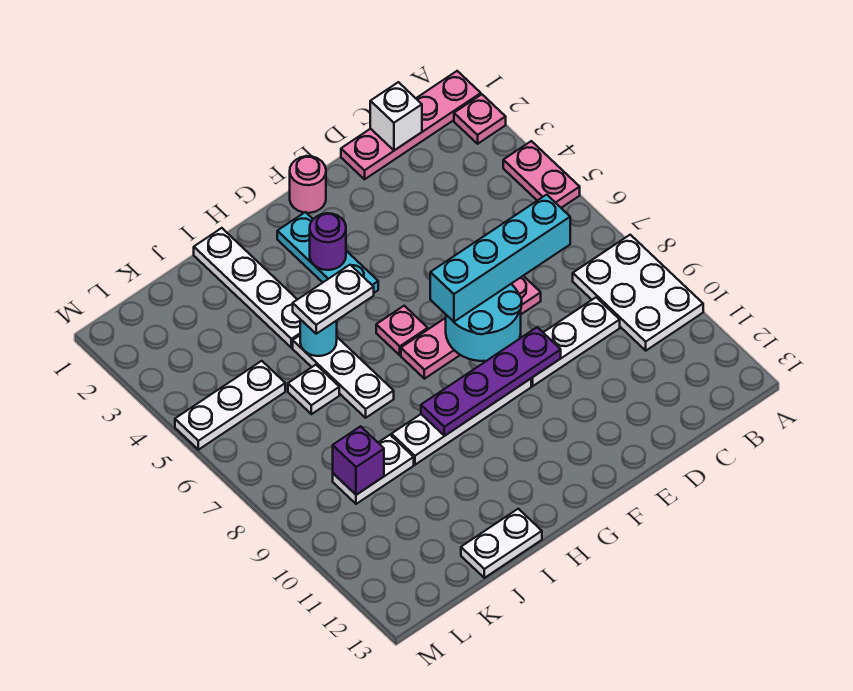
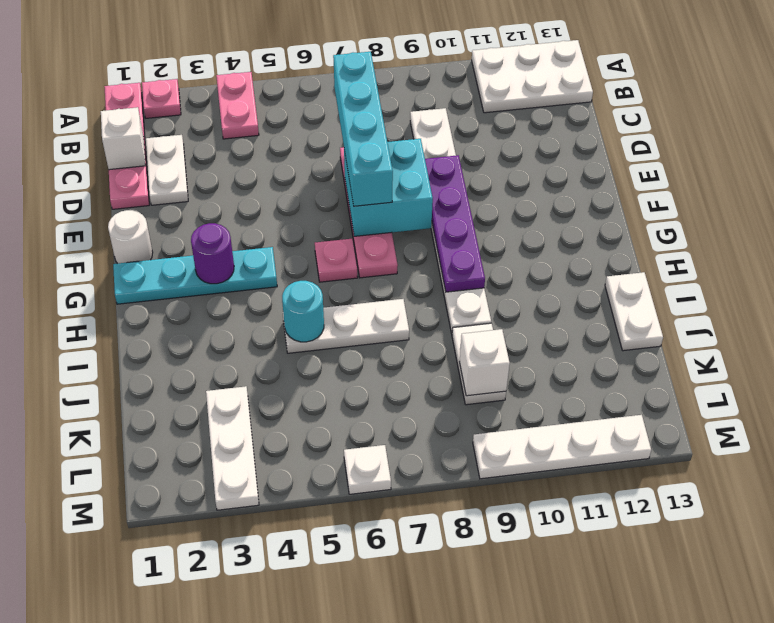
pink plate A4:A5 level 1 -> pink plate A4:B4 level 1
white plate A8:B10 level 1 -> white plate A11:B13 level 1
cyan round brick E7:F8 level 2 -> cyan brick E7:F8 level 2
pink round brick F1 level 1 -> white round brick F1 level 1
cyan plate G2:G4 level 1 -> cyan plate G1:G4 level 1
white plate H5:I5 level 3 -> white plate C2:D2 level 1
white plate I1:I4 level 1 -> white plate M9:M12 level 1
white plate J6 level 1 -> white plate M6 level 1
white plate K5:M5 level 1 -> white plate K3:M3 level 1
purple brick K9 level 2 -> white brick K9 level 2

